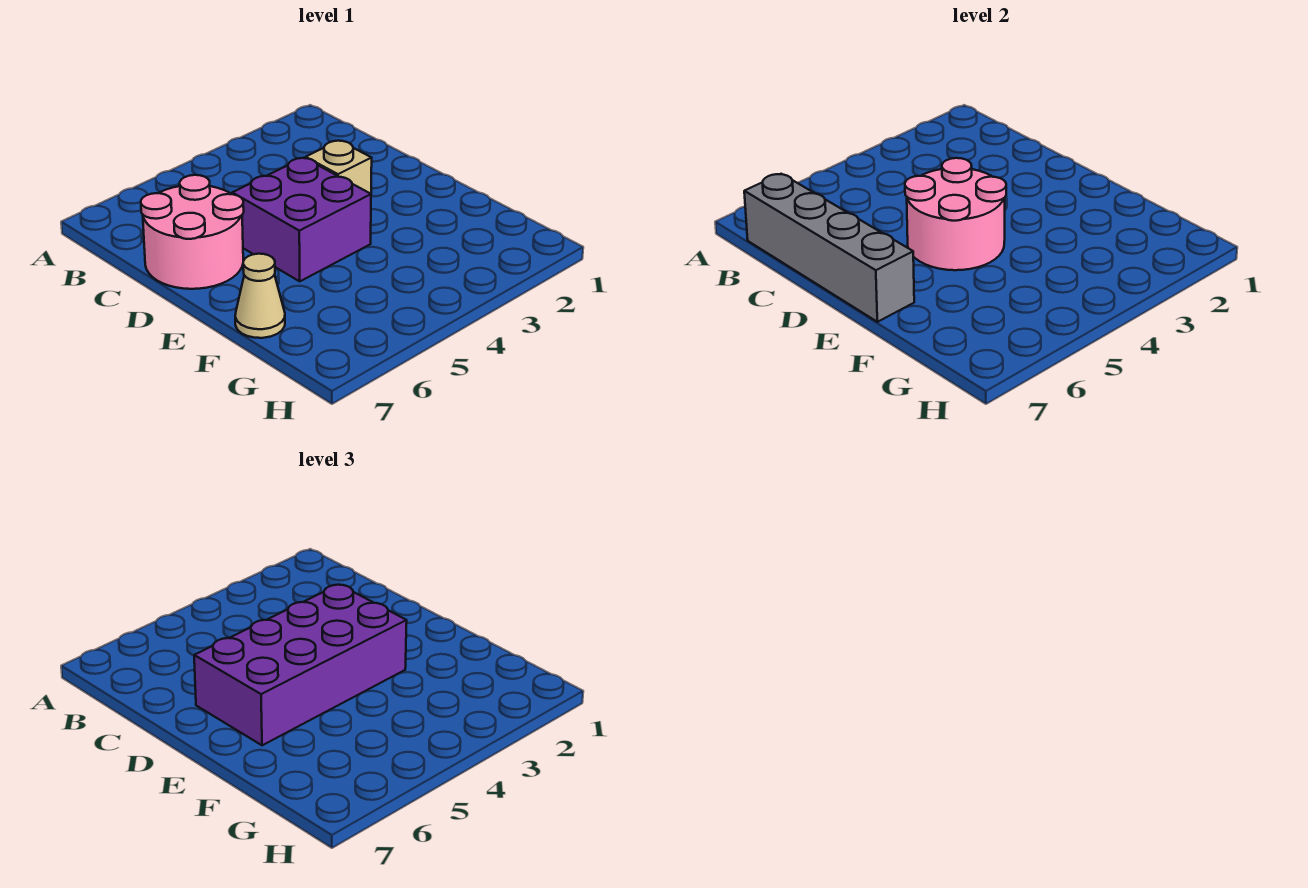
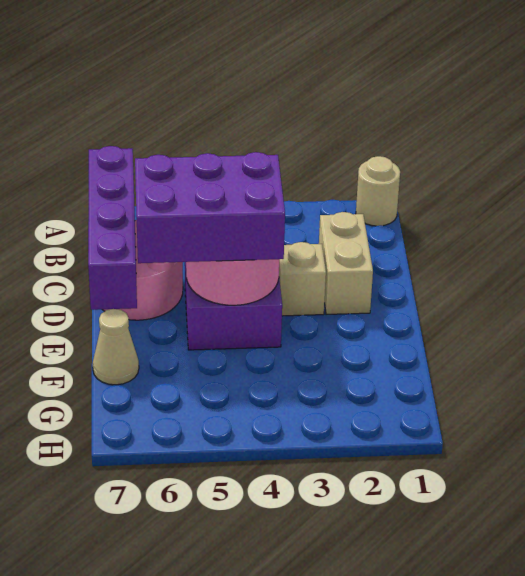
none -> tan round brick A1 level 1
grey brick B7:E7 level 2 -> purple brick B7:E7 level 2
none -> tan brick C2:D2 level 1
purple brick D3:E6 level 3 -> purple brick D4:E6 level 3

